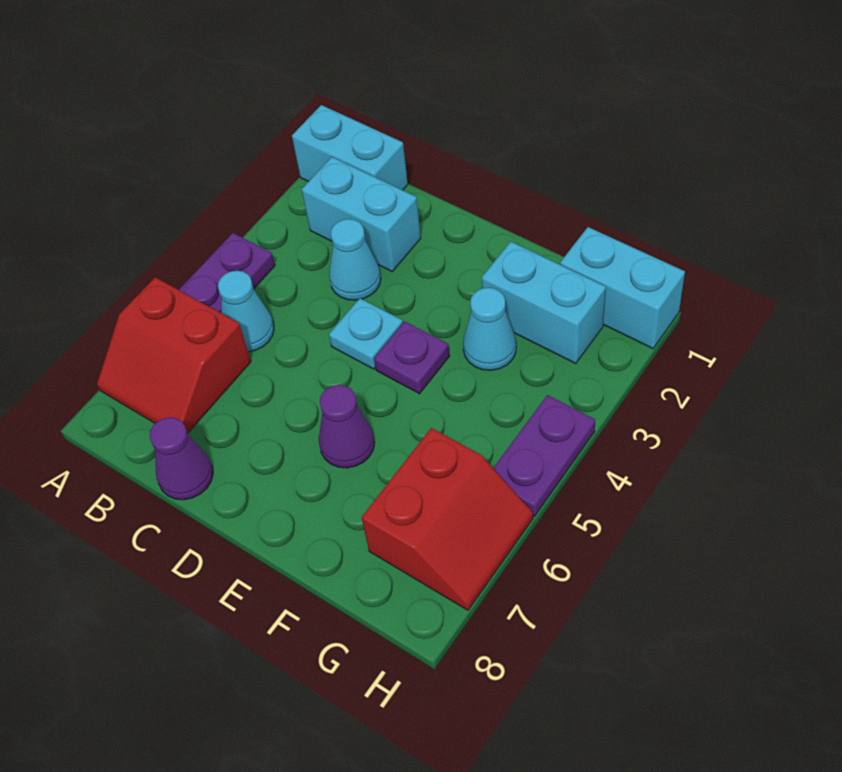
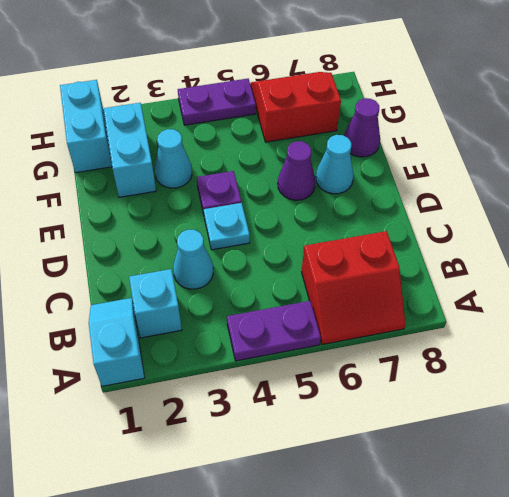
cyan brick A1:B1 level 1 -> cyan slope A1:B1 level 1 top A
red slope A6:B7 level 1 top 6 -> red slope A6:B7 level 1 top B
cyan brick B2:C2 level 1 -> cyan brick B2 level 1
cyan cone B5 level 1 -> cyan cone E7 level 1
purple cone C8 level 1 -> purple cone F8 level 1

